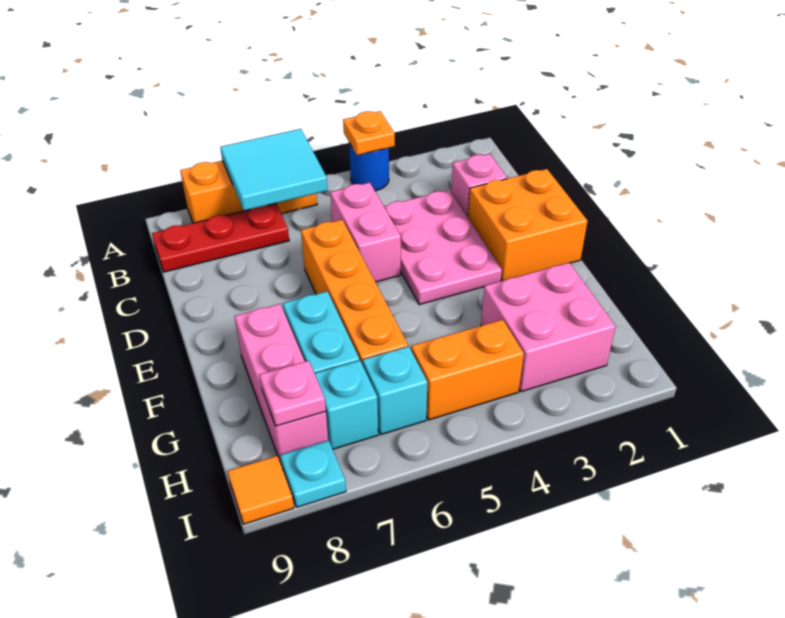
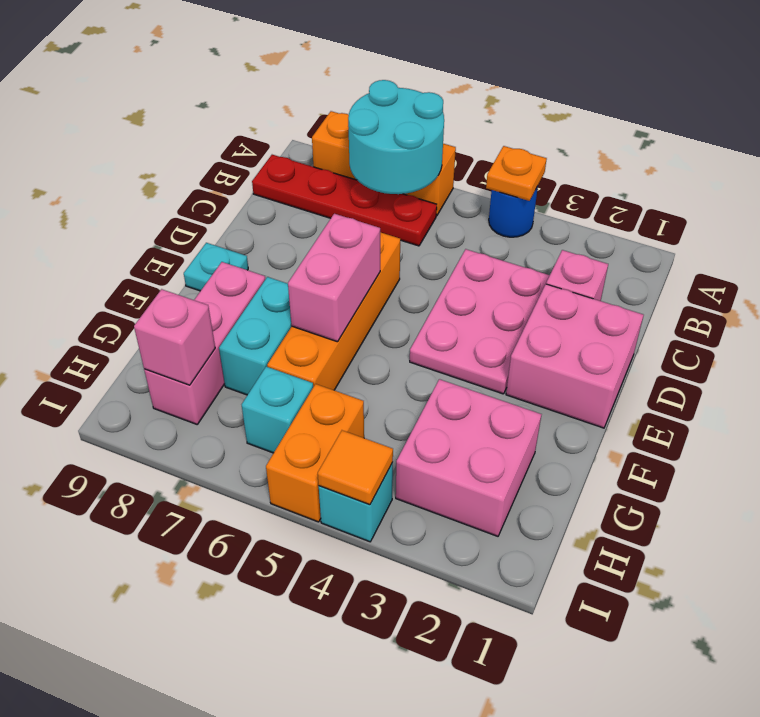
cyan tile A6:B7 level 2 -> cyan round brick A6:B7 level 2
red plate B7:B9 level 1 -> red plate B6:B9 level 1
pink brick C5:D5 level 1 -> pink brick E6:F6 level 2
orange brick D1:E2 level 1 -> pink brick D1:E2 level 1
orange brick H4:H5 level 1 -> orange brick H5:I5 level 1
cyan brick H7 level 1 -> cyan brick I4 level 1
pink plate H8 level 2 -> pink brick H8 level 2
cyan plate I8 level 1 -> cyan plate E9 level 1
orange tile I9 level 1 -> orange tile I4 level 2

